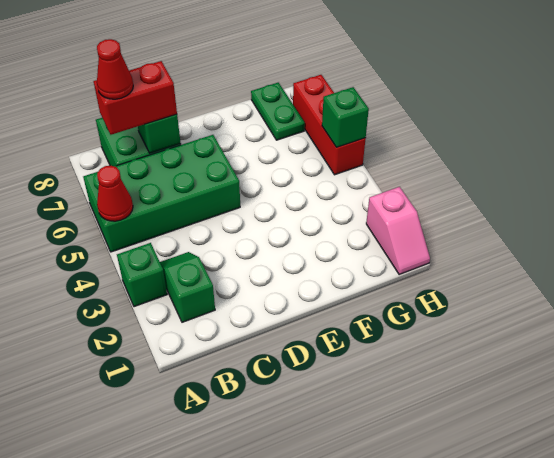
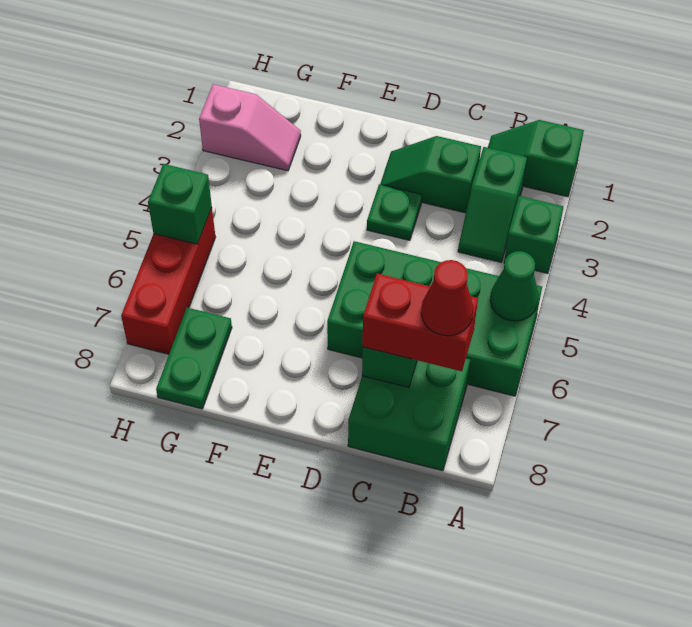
none -> green slope A1:B1 level 1 top A
red cone A5 level 2 -> green cone A5 level 2
none -> green slope C2:D2 level 1 top C
none -> green plate D3 level 1
pink slope H1:H2 level 1 top 2 -> pink slope G2:H2 level 1 top H

